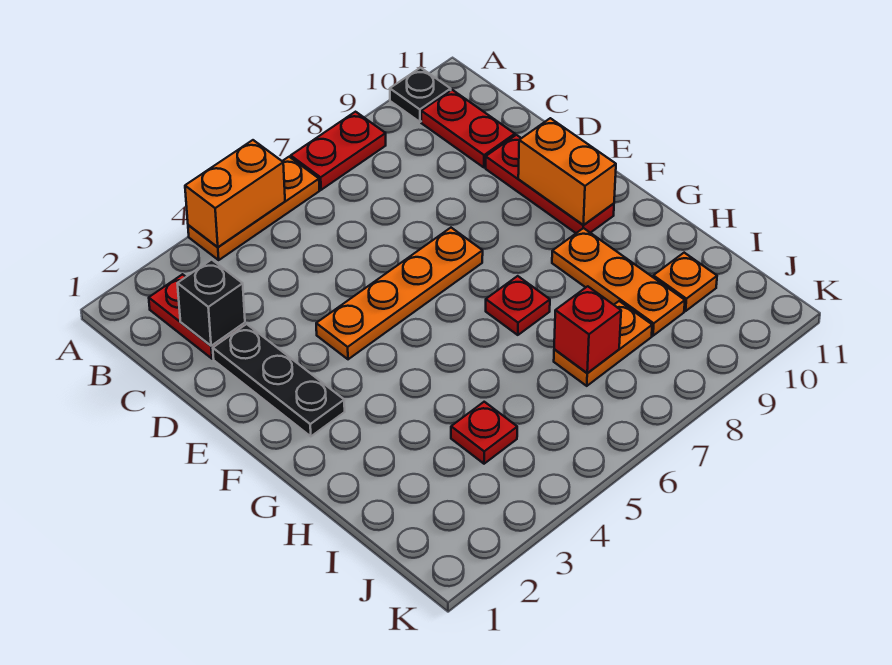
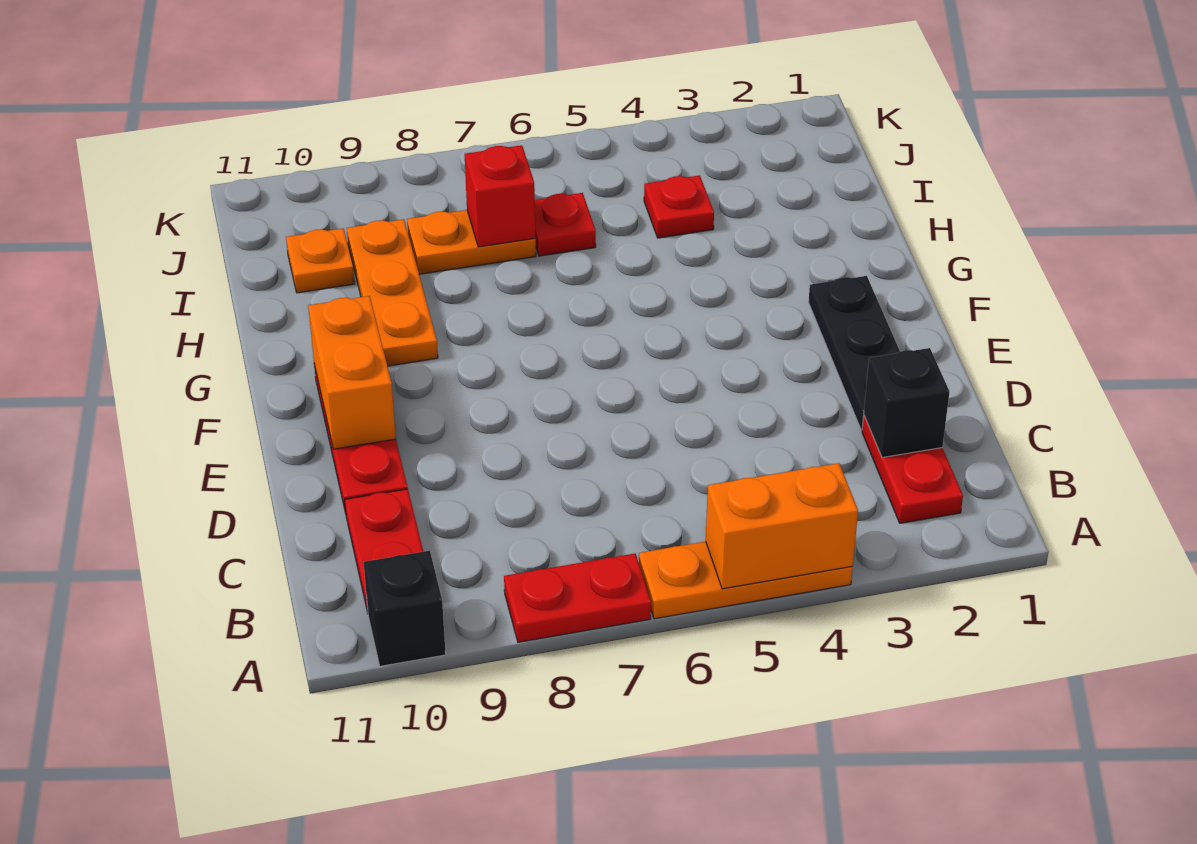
black plate A10 level 1 -> black brick A10 level 1
orange plate E4:E7 level 1 -> none
red plate G7 level 1 -> red plate I6 level 1

